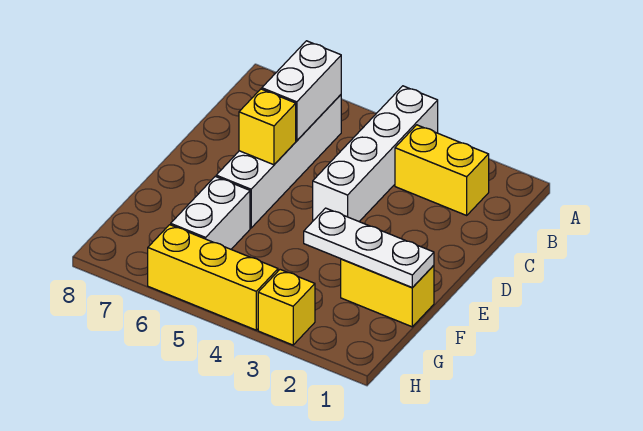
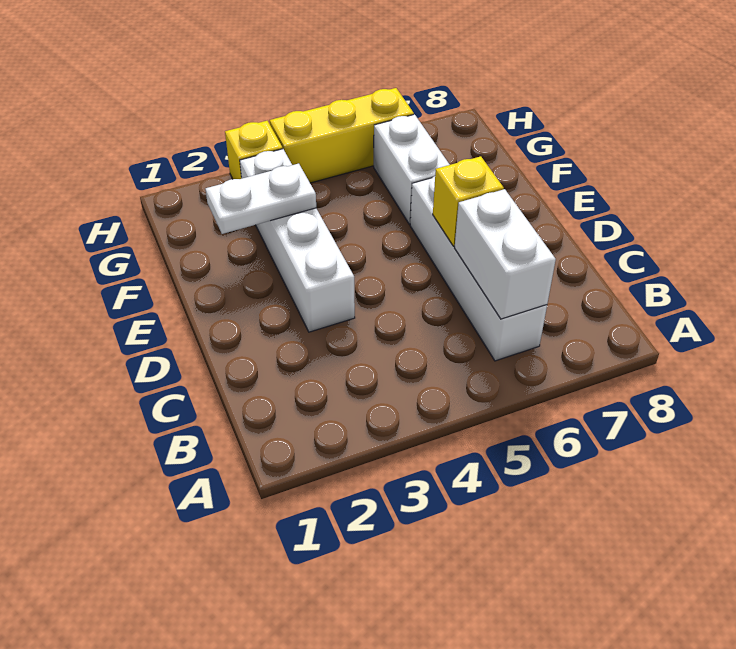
white brick A4:D4 level 1 -> white brick D3:G3 level 1
yellow brick B2:B3 level 1 -> none
yellow brick F1:F2 level 1 -> none
white plate F1:F3 level 2 -> white plate F2:F3 level 2

